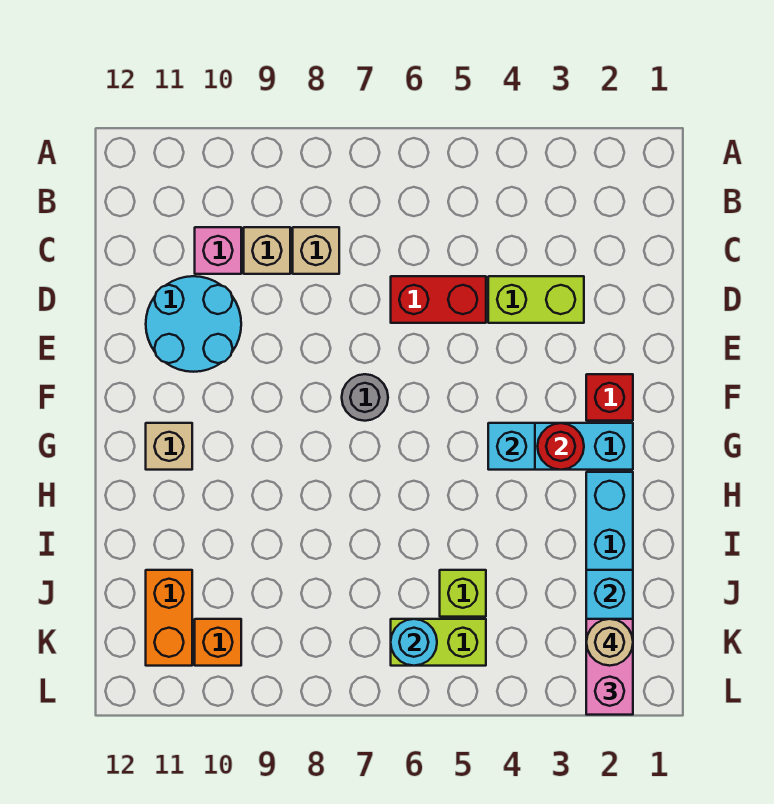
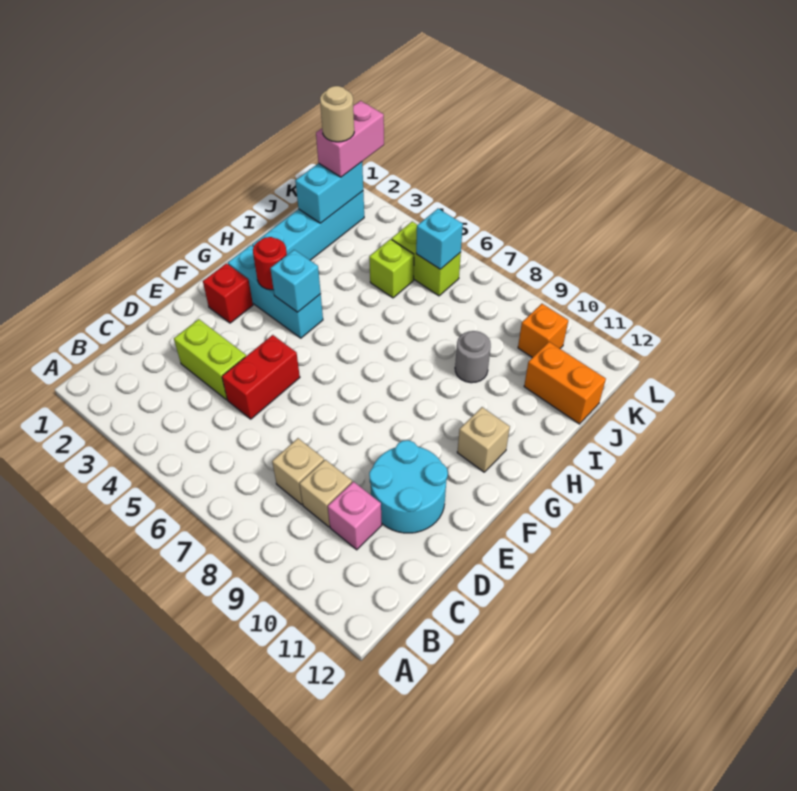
red brick D5:D6 level 1 -> red brick D5:E5 level 1
grey round brick F7 level 1 -> grey round brick I9 level 1
orange brick J11:K11 level 1 -> orange brick J11:J12 level 1
cyan round brick K6 level 2 -> cyan brick K6 level 2

